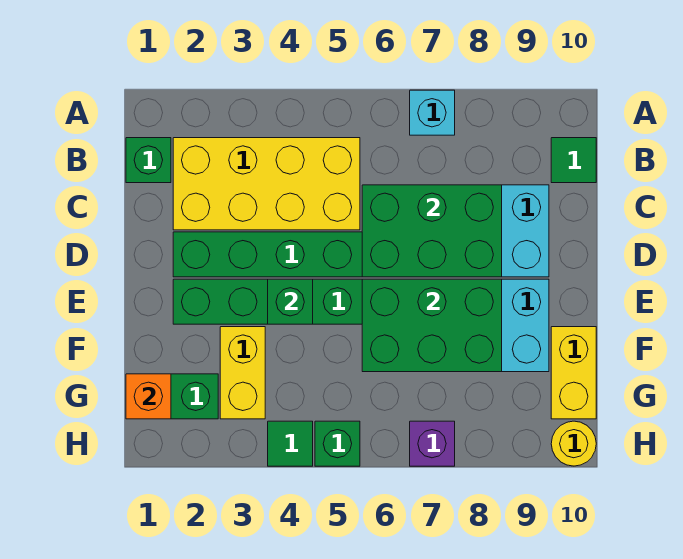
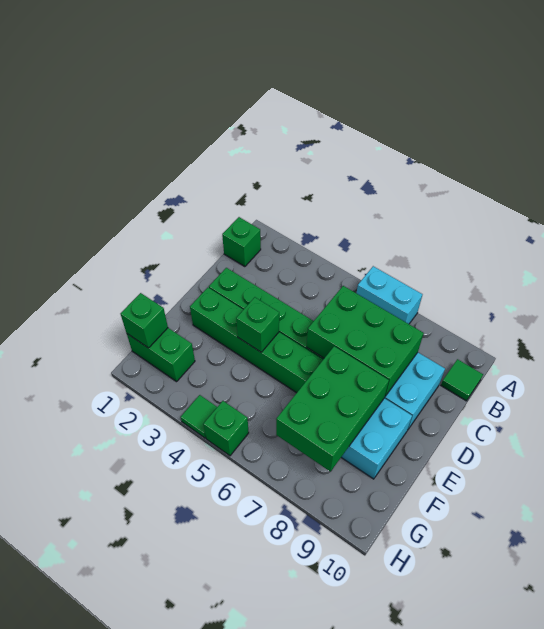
cyan brick A7 level 1 -> cyan brick A6:A7 level 1
yellow brick B2:C5 level 1 -> none
green brick E6:F8 level 2 -> green brick E7:G8 level 2
yellow brick F3:G3 level 1 -> none
yellow brick F10:G10 level 1 -> none
orange brick G1 level 2 -> green brick G1 level 2
purple brick H7 level 1 -> none
yellow round brick H10 level 1 -> none

